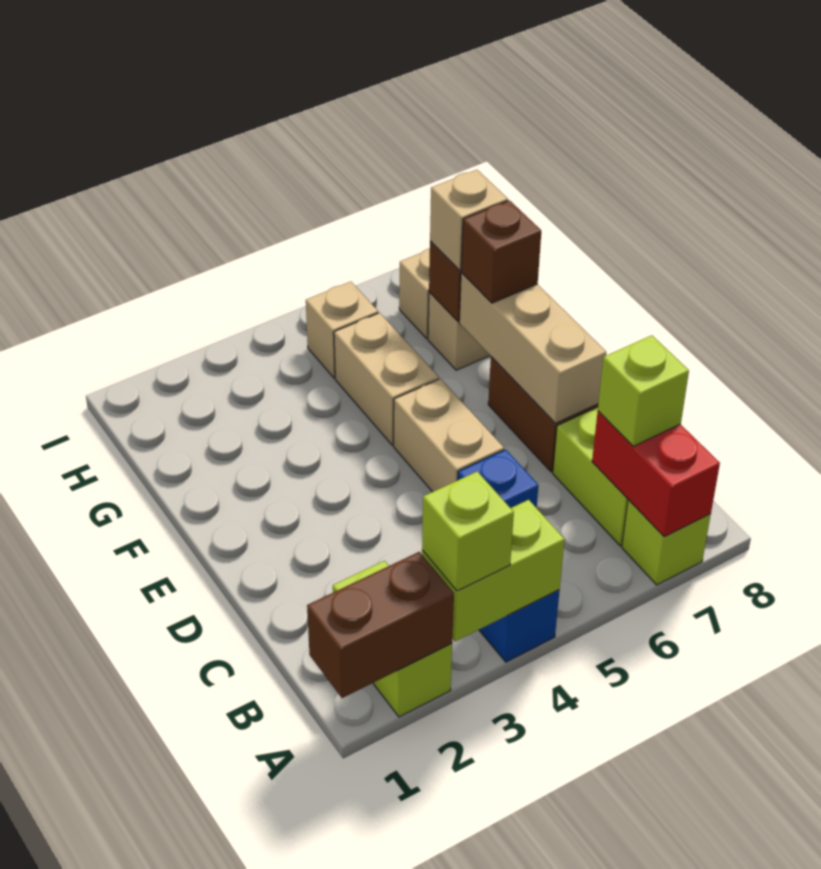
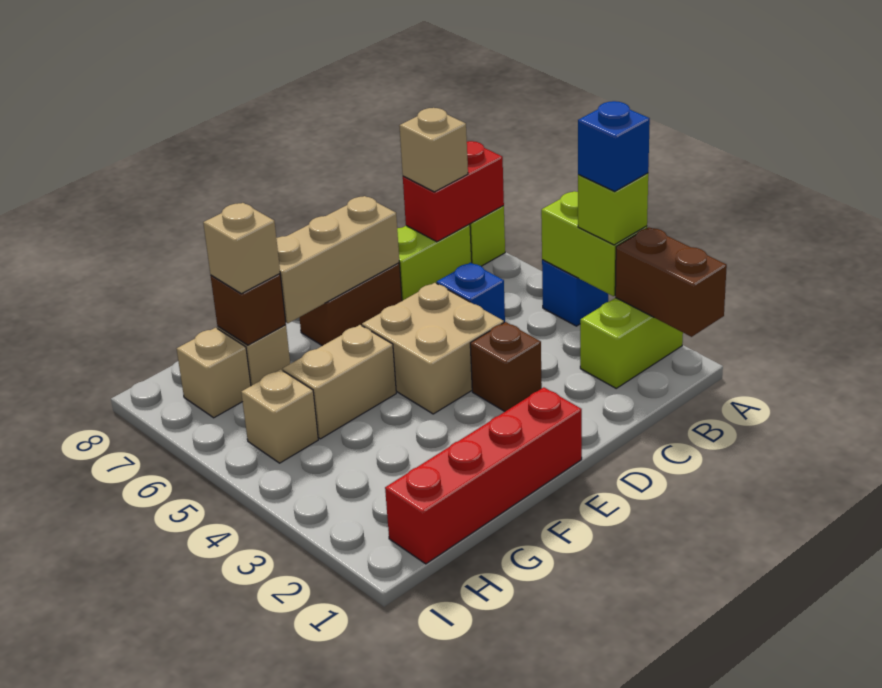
none -> blue brick A3 level 4
lime brick B7 level 3 -> tan brick B7 level 3
tan brick D5:E5 level 1 -> tan brick D4:E5 level 1
none -> red brick E1:H1 level 1
brown brick F7 level 3 -> brown brick D3 level 1

